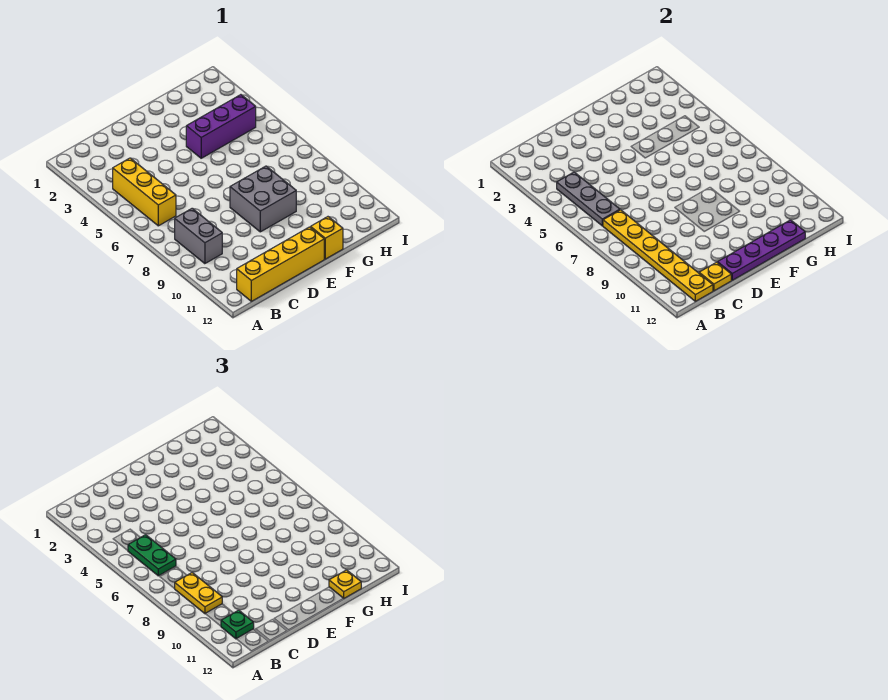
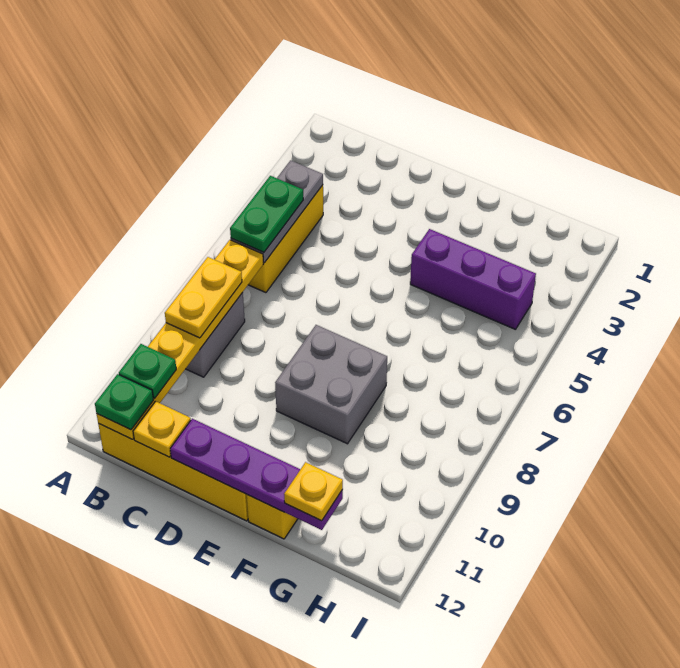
none -> green plate B12 level 3

